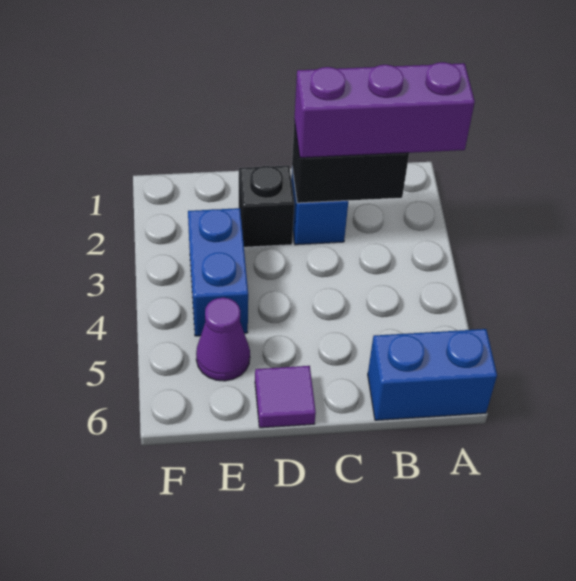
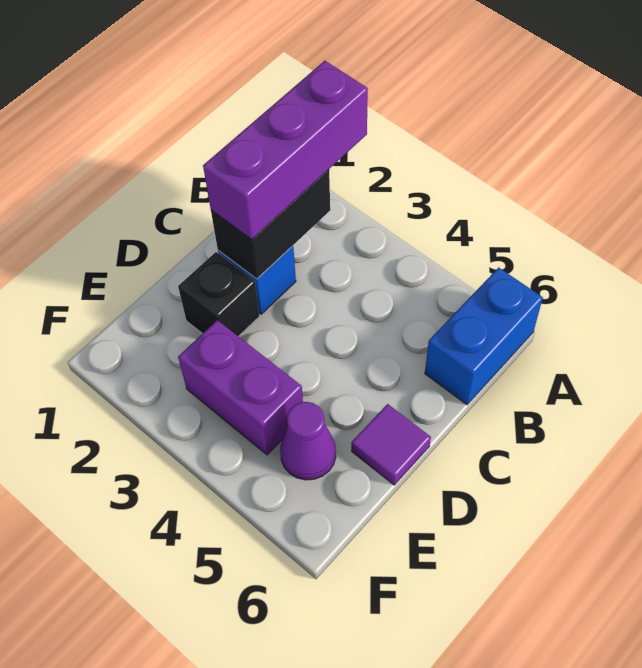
blue brick E3:E4 level 1 -> purple brick E3:E4 level 1

